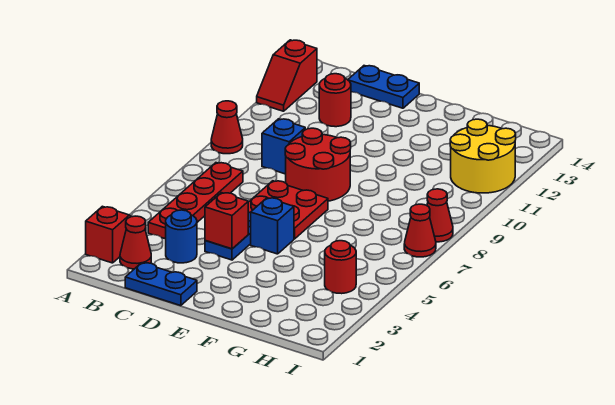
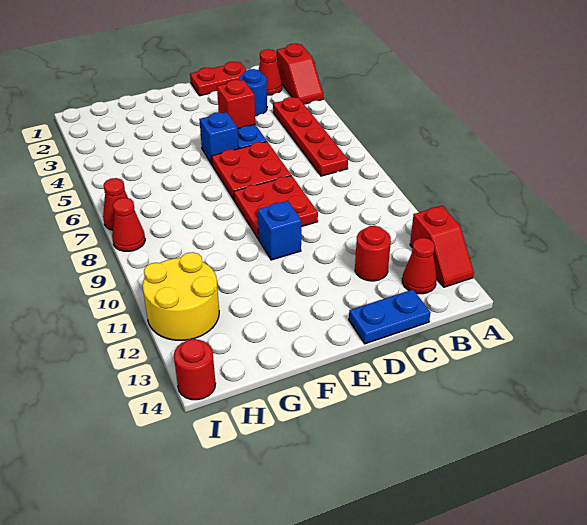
red cone A9 level 1 -> red cone B13 level 1
red slope A12:A13 level 1 top 13 -> red slope A12:A13 level 1 top 12
blue plate C1:D1 level 1 -> red plate C1:D1 level 1
blue brick C9 level 1 -> blue brick E10 level 1
red round brick D8:E9 level 1 -> red plate D8:E9 level 1
red round brick H4 level 1 -> red round brick I14 level 1

